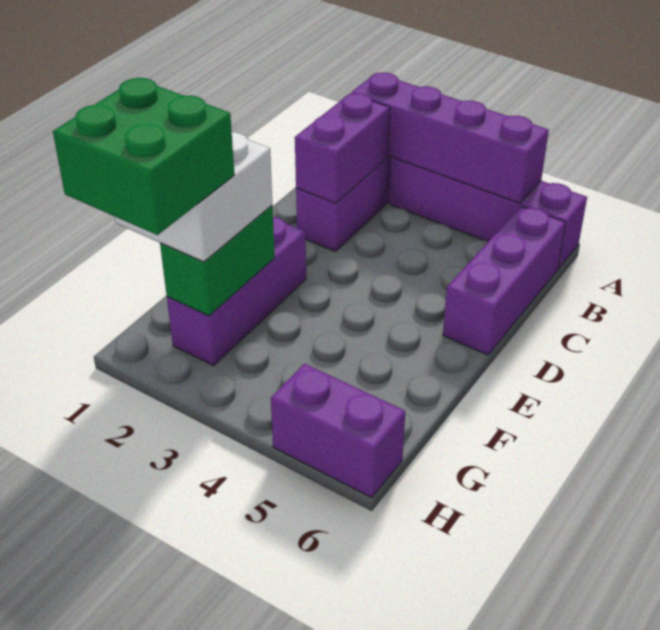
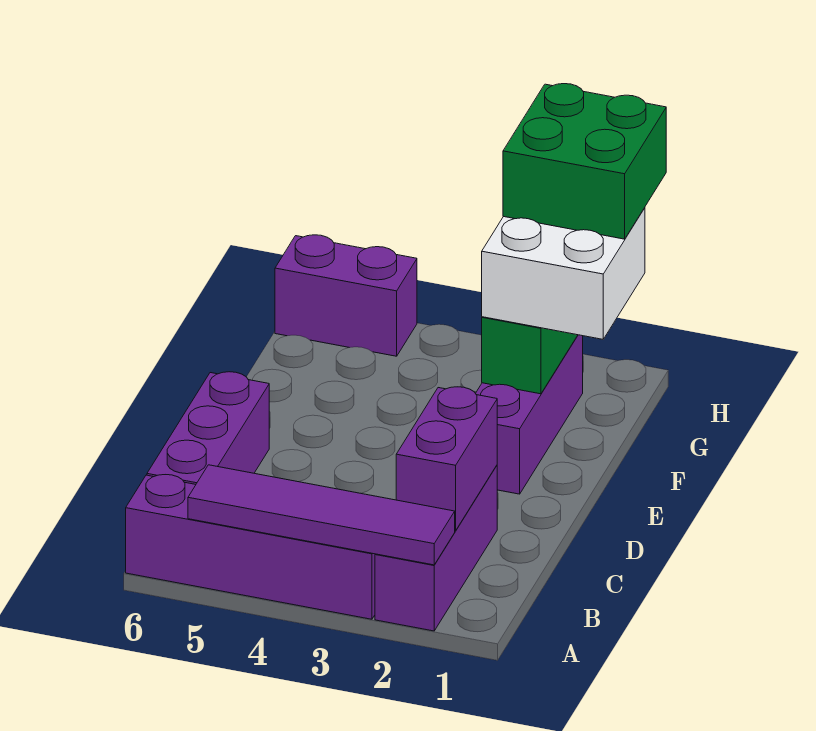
purple brick A2:A5 level 2 -> purple tile A2:A5 level 2

